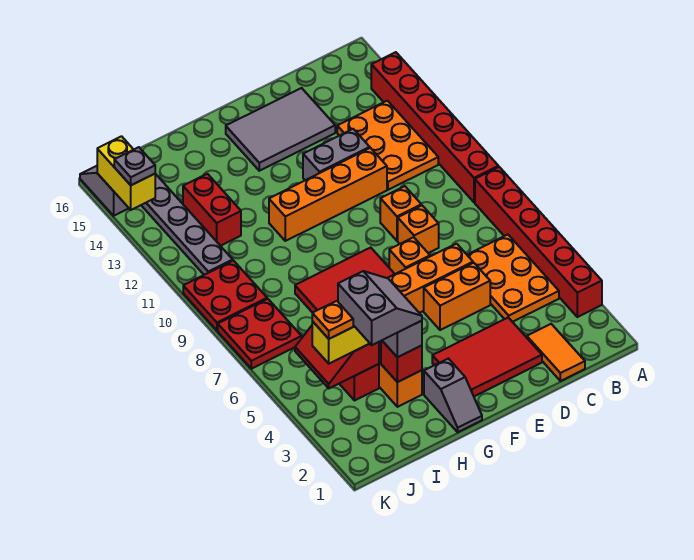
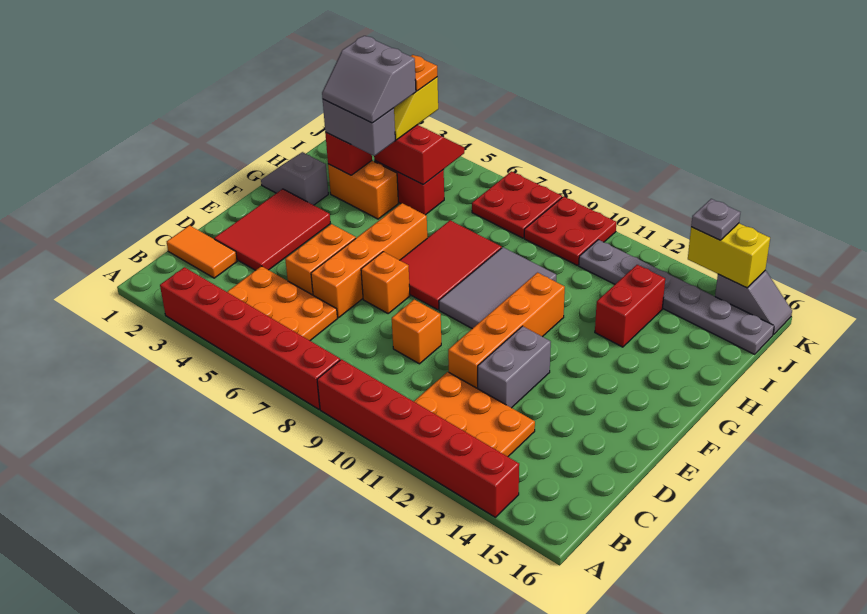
orange brick D8 level 1 -> none
grey tile D14:F15 level 1 -> grey tile F9:H10 level 1
red brick I12:I13 level 1 -> red brick H13:I13 level 1

